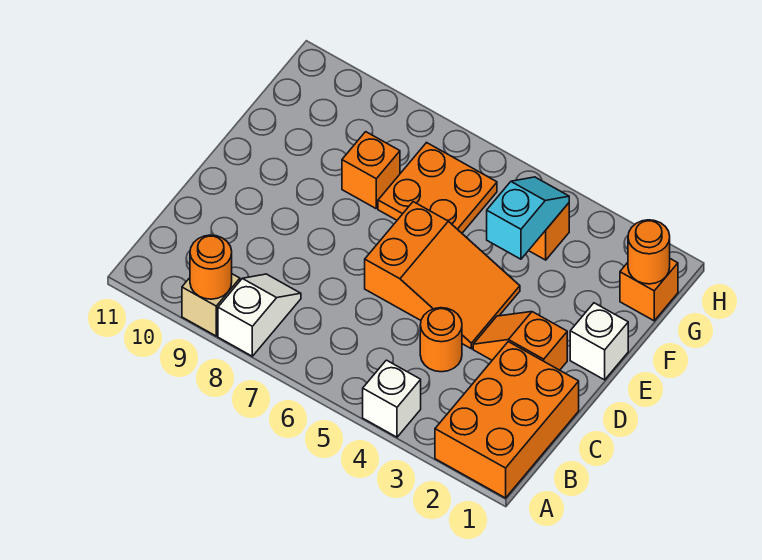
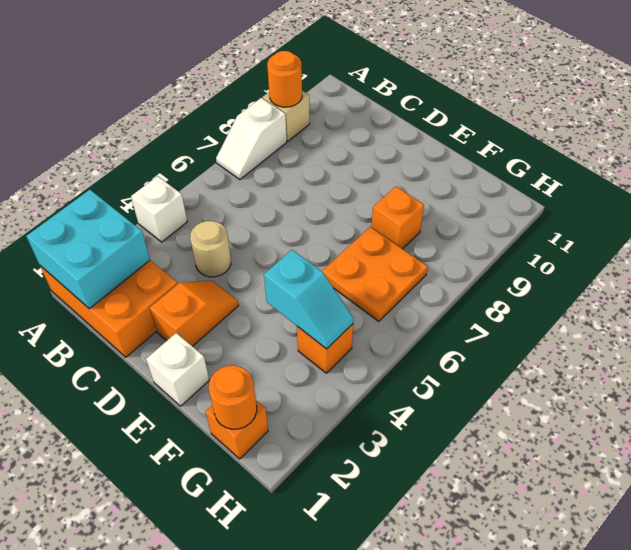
none -> cyan brick A1:B2 level 2
white slope A8:B8 level 1 top A -> white slope A7:A8 level 1 top 8
orange round brick C4 level 1 -> tan round brick C4 level 1
orange slope D4:E6 level 1 top 6 -> none

